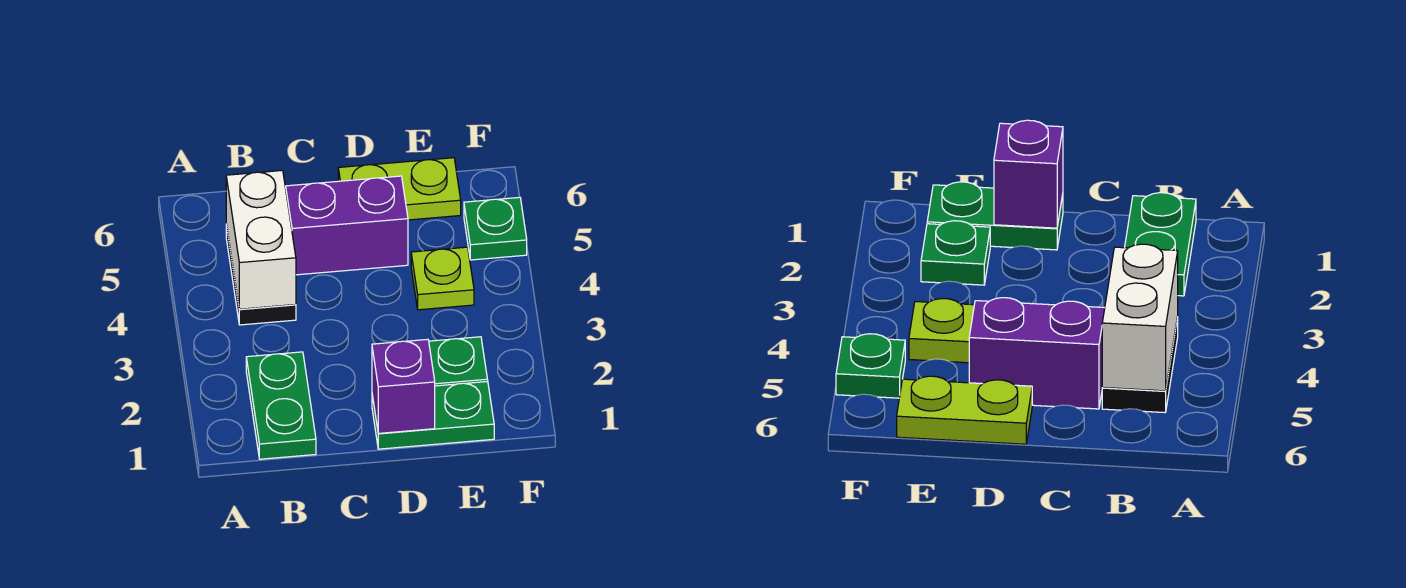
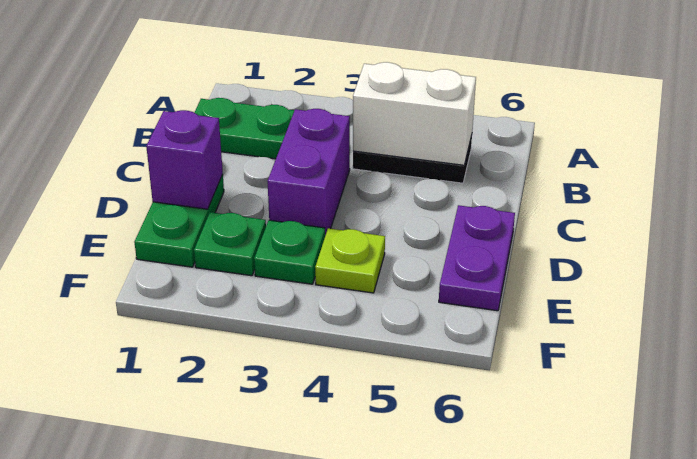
purple brick C5:D5 level 1 -> purple brick C3:D3 level 1
lime plate D6:E6 level 1 -> purple plate D6:E6 level 1
green plate F5 level 1 -> green plate E3 level 1

